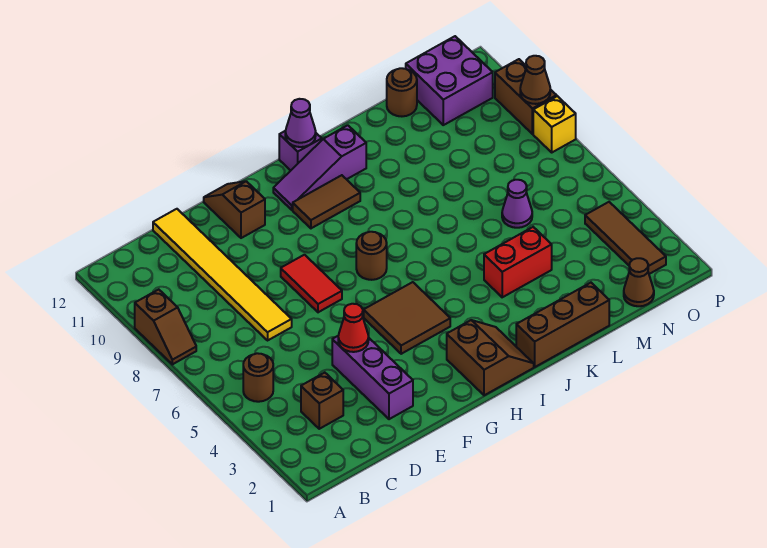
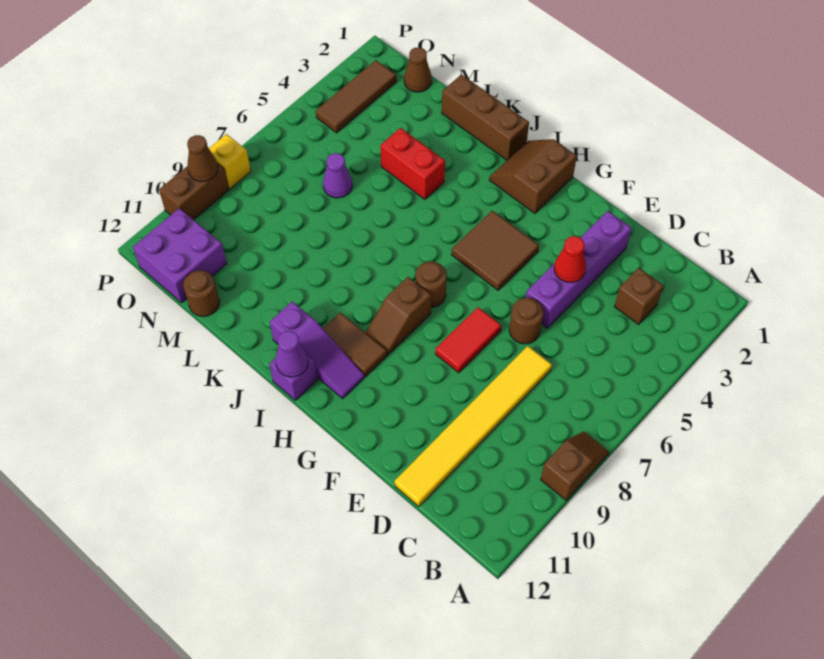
brown round brick B5 level 1 -> brown round brick E6 level 1
purple brick E2:E4 level 1 -> purple brick E2:E5 level 1
brown slope F11:F12 level 1 top 11 -> brown slope H8:H9 level 1 top 8

